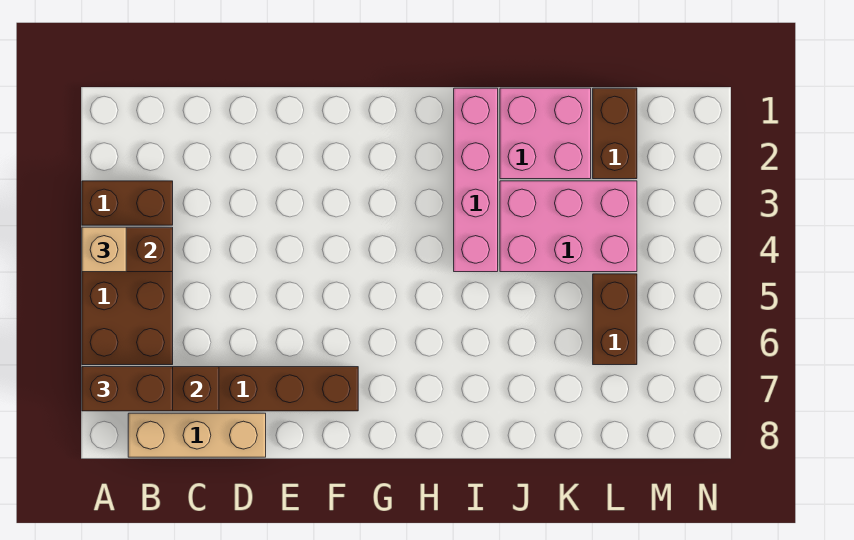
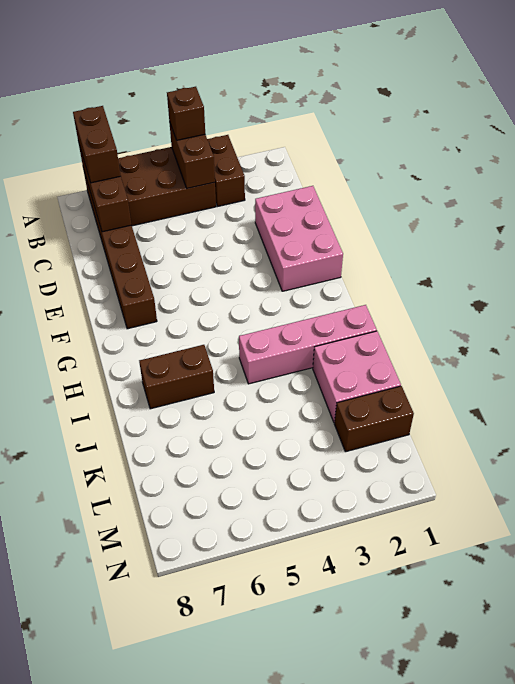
tan brick A4 level 3 -> brown brick A4 level 3
tan brick B8:D8 level 1 -> none
pink brick J3:L4 level 1 -> pink brick D1:F2 level 1
brown brick L5:L6 level 1 -> brown brick I6:I7 level 1

